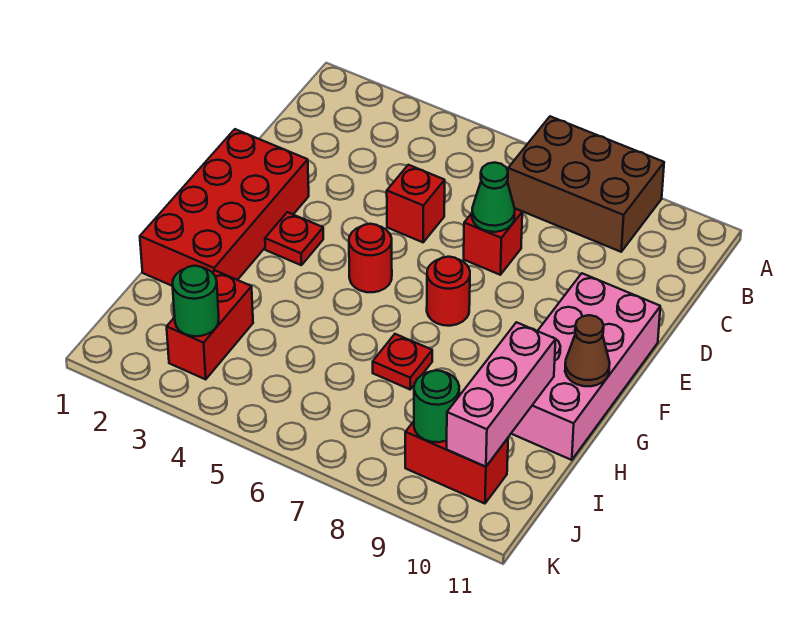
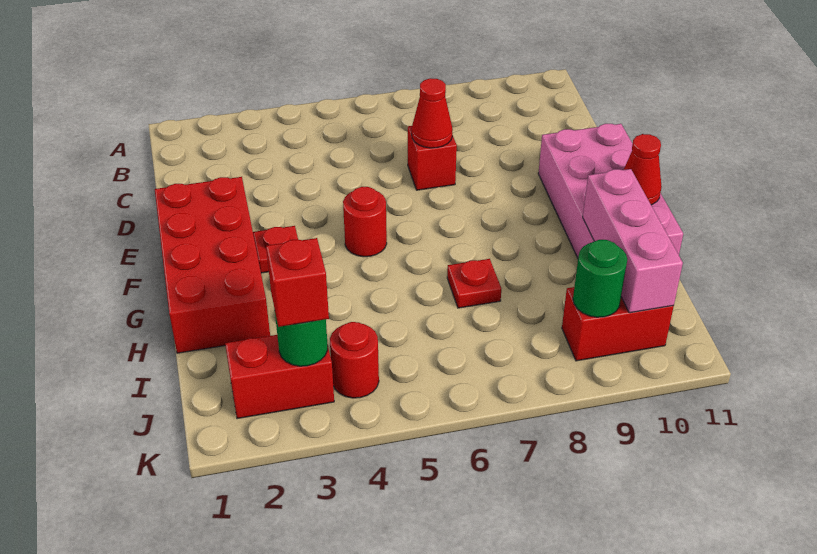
brown brick A7:B9 level 1 -> none
red brick D5 level 1 -> red brick J3 level 3
green cone D7 level 2 -> red cone D7 level 2
red round brick F7 level 1 -> red round brick J4 level 1
brown cone G11 level 2 -> red cone G11 level 2
red brick I3:J3 level 1 -> red brick J2:J3 level 1

